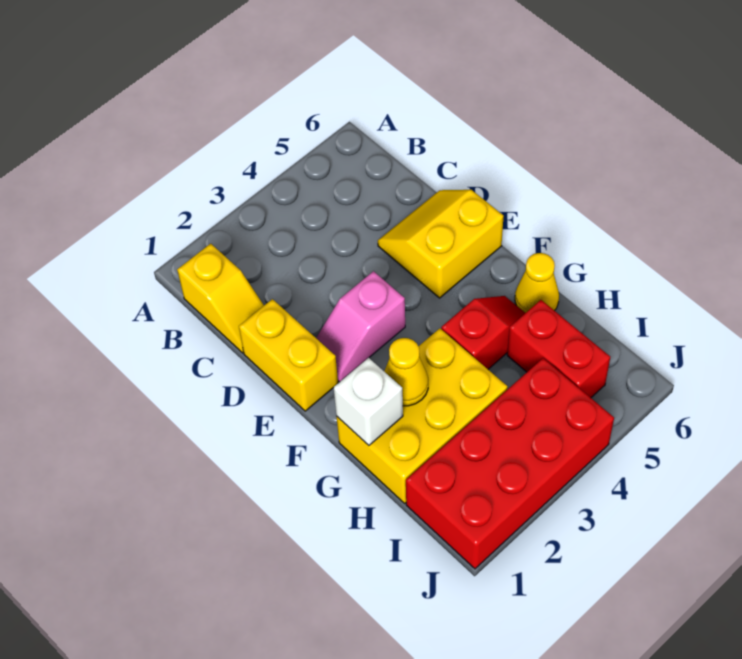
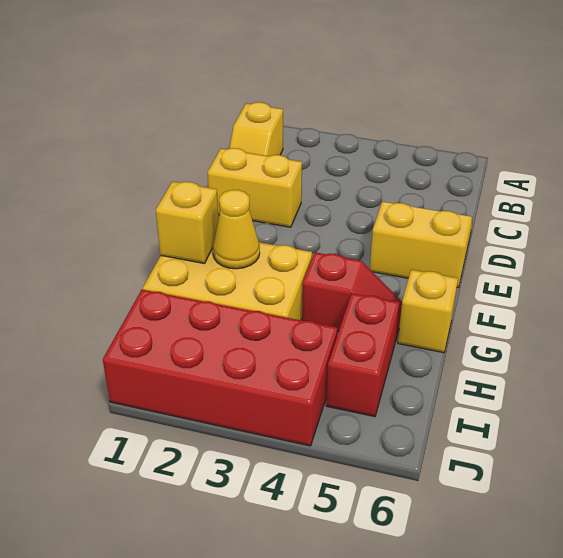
yellow brick D1:E1 level 1 -> yellow brick D1:D2 level 1
pink slope E2:E3 level 1 top 3 -> none
white brick G1 level 2 -> yellow brick G1 level 2
yellow cone G6 level 1 -> yellow brick G6 level 1

